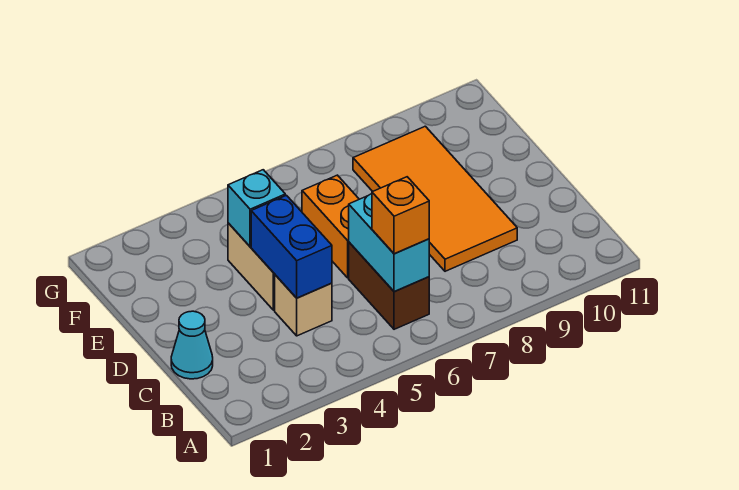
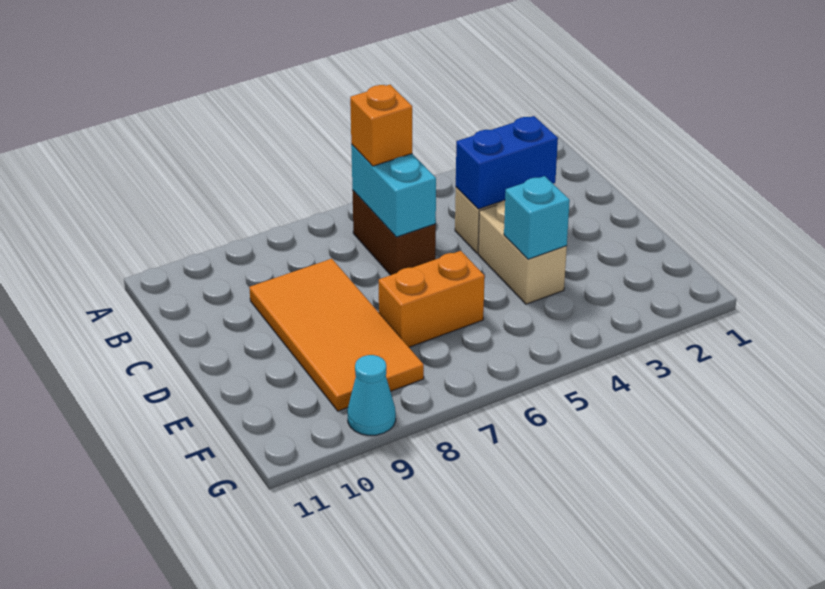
cyan cone C1 level 1 -> cyan cone G9 level 1
blue brick C4:D4 level 2 -> blue brick C3:C4 level 2
orange brick D6:E6 level 1 -> orange brick E6:E7 level 1

